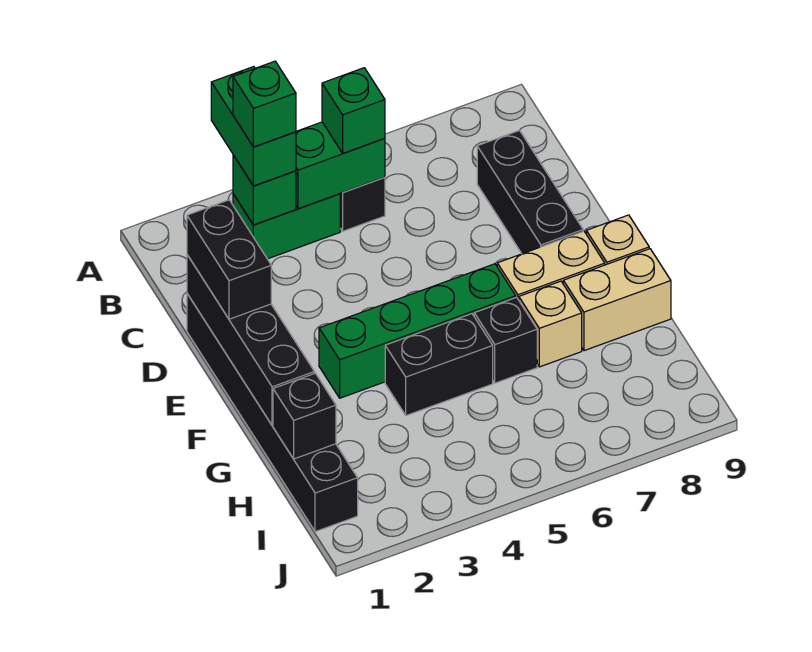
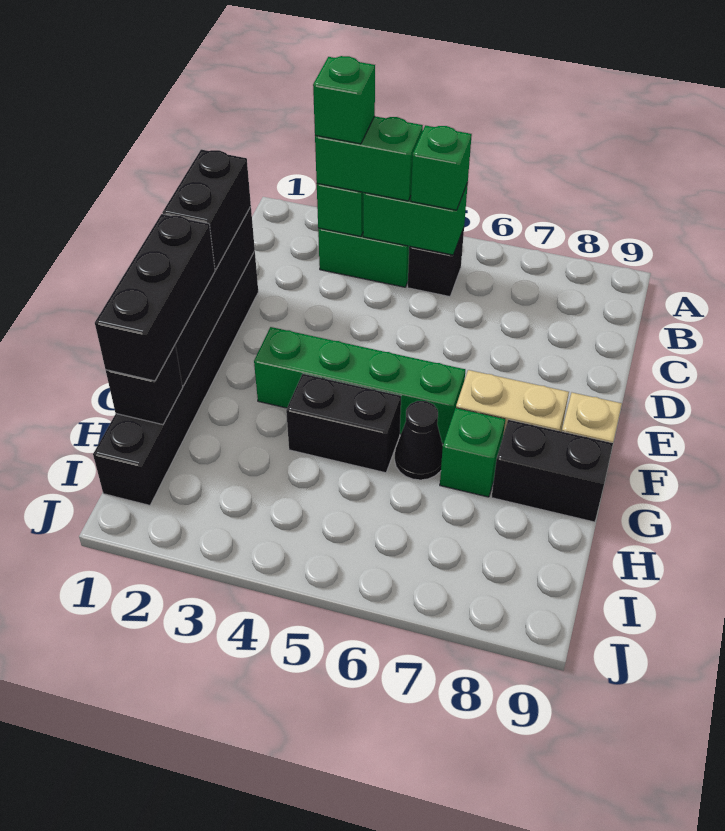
green brick A3:B3 level 3 -> green brick B3:B4 level 3
black brick C8:E8 level 1 -> black brick F1:H1 level 3
black brick G6 level 1 -> black cone G6 level 1
tan brick G7 level 1 -> green brick G7 level 1
tan brick G8:G9 level 1 -> black brick G8:G9 level 1

